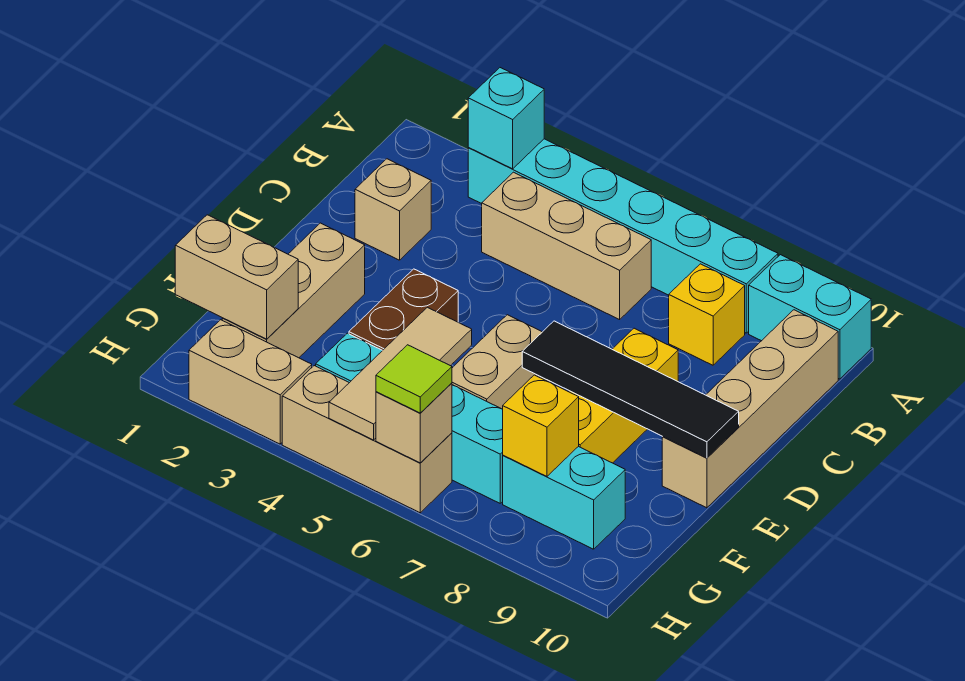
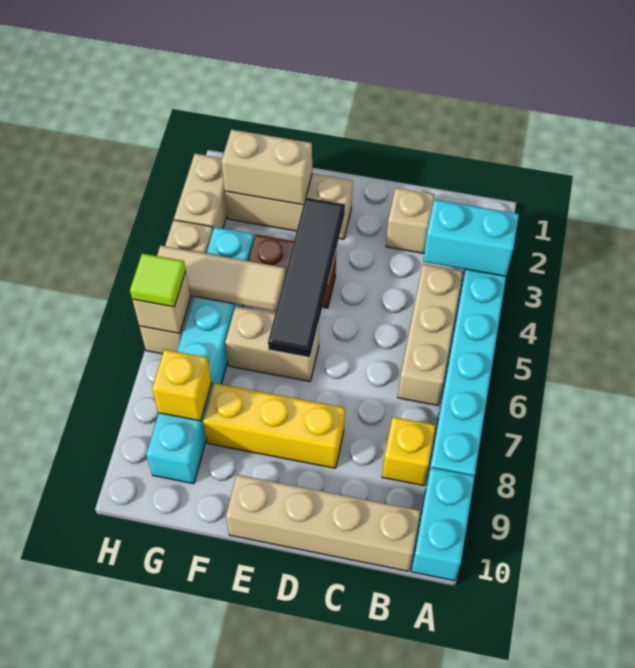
cyan brick A3 level 2 -> cyan brick A3:B3 level 2
black tile E7:E10 level 2 -> black tile E3:E6 level 2
tan brick G1:G2 level 2 -> tan brick F2:G2 level 2

